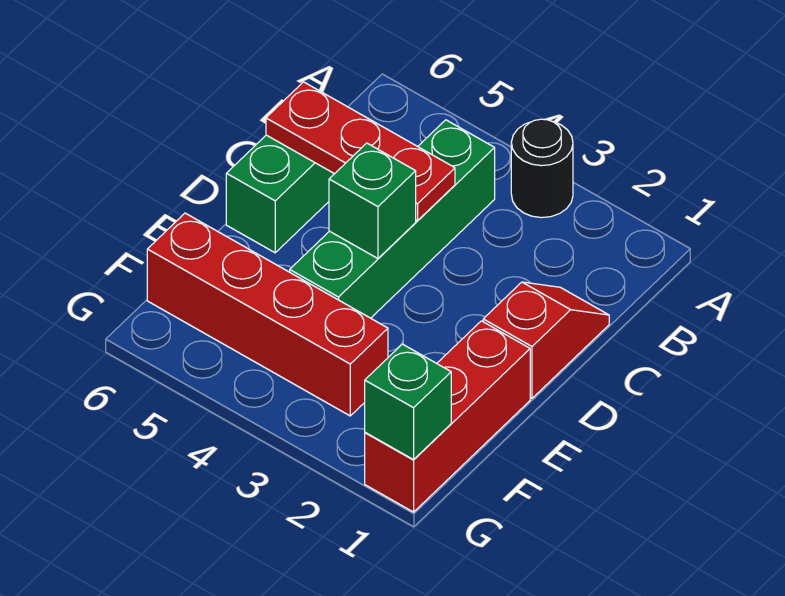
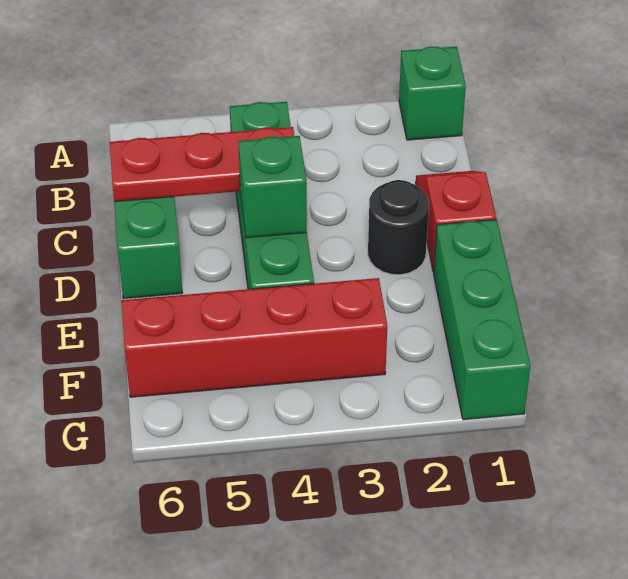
black round brick A3 level 1 -> black round brick D2 level 1
red brick E1:G1 level 1 -> green brick E1:G1 level 1
green brick G1 level 2 -> green brick A1 level 1

